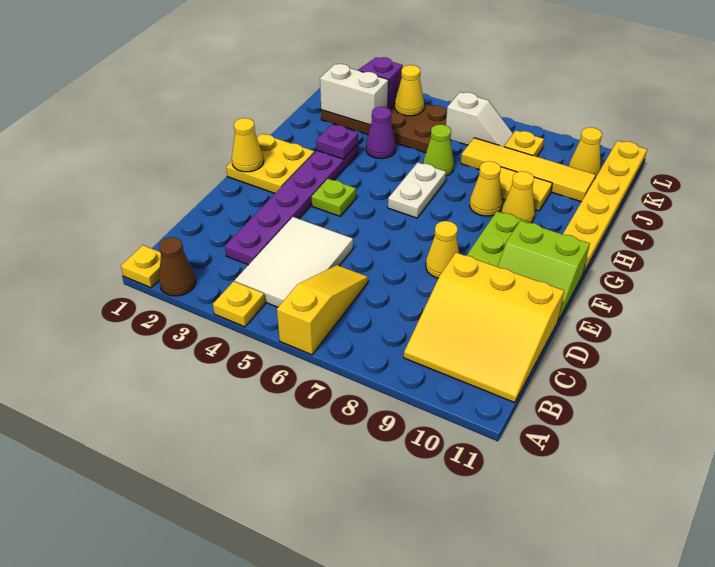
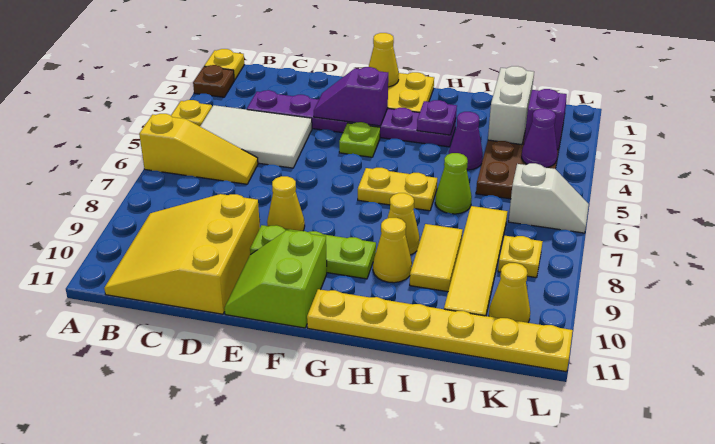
brown cone A2 level 1 -> brown plate A2 level 1
none -> purple slope E3:F3 level 2 top F
white plate G6:H6 level 1 -> yellow plate G6:H6 level 1
yellow cone K4 level 2 -> purple cone K4 level 2
white slope K6:K7 level 1 top 6 -> white slope K6:L6 level 1 top K

